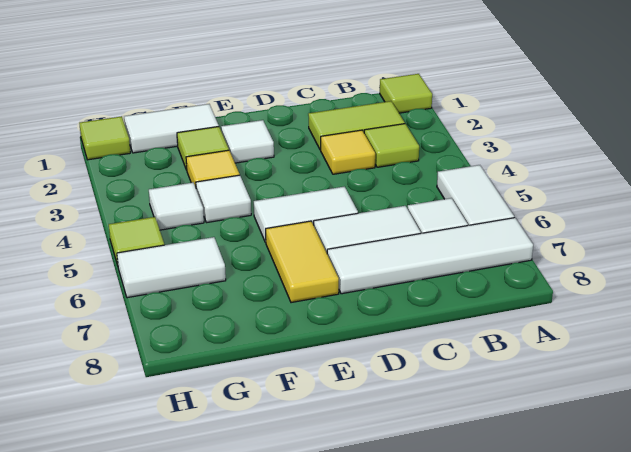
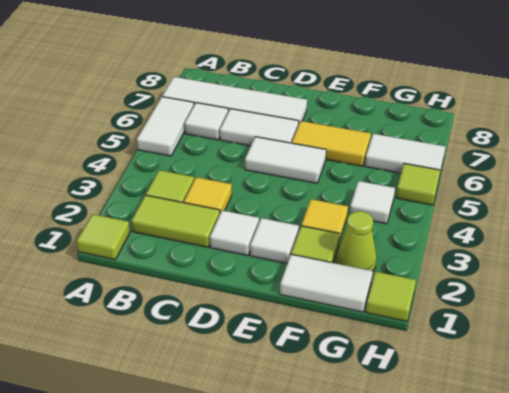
yellow tile E6:E7 level 1 -> yellow tile E6:F6 level 1
white tile F4 level 1 -> white tile D2 level 1
none -> lime cone G2 level 1

